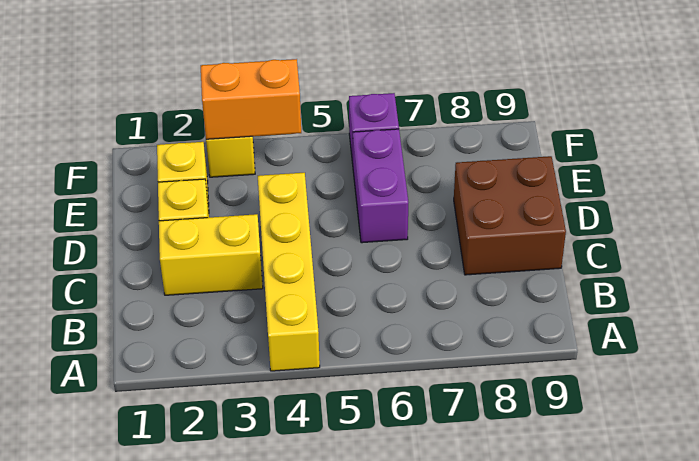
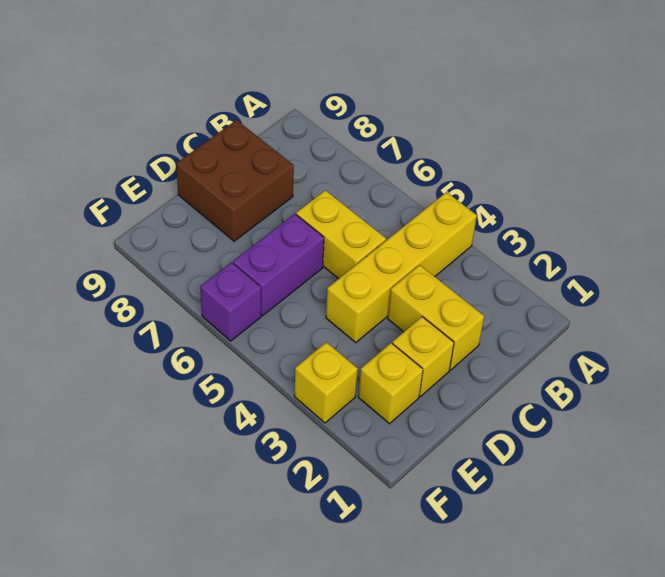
none -> yellow brick C5:C6 level 1
orange brick F3:F4 level 2 -> none

